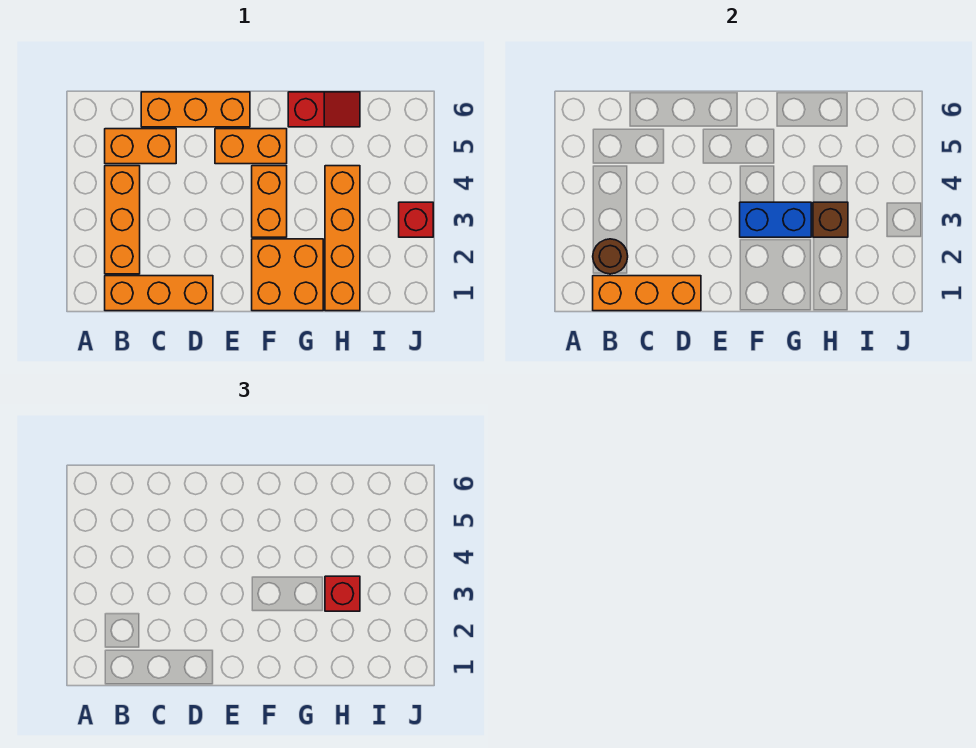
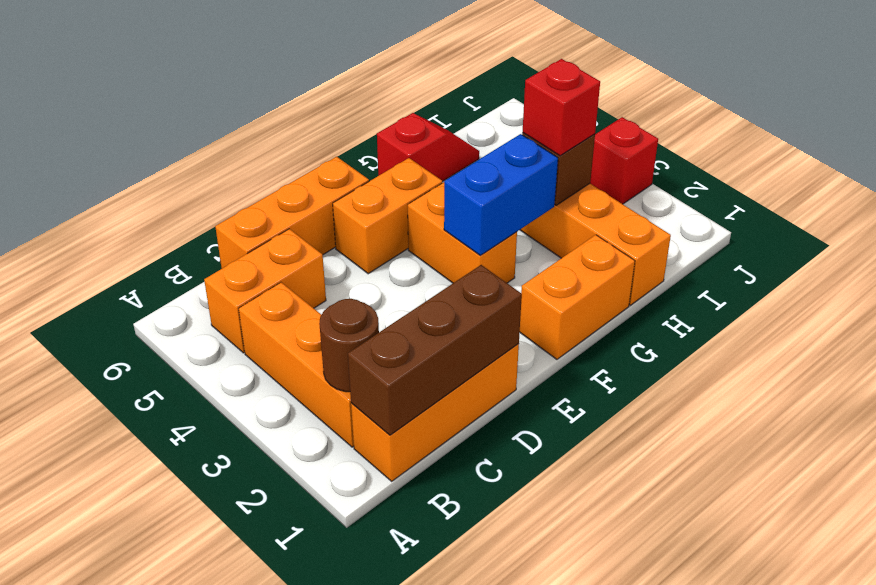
orange brick B1:D1 level 2 -> brown brick B1:D1 level 2
orange brick F1:G2 level 1 -> orange brick F1:G1 level 1

